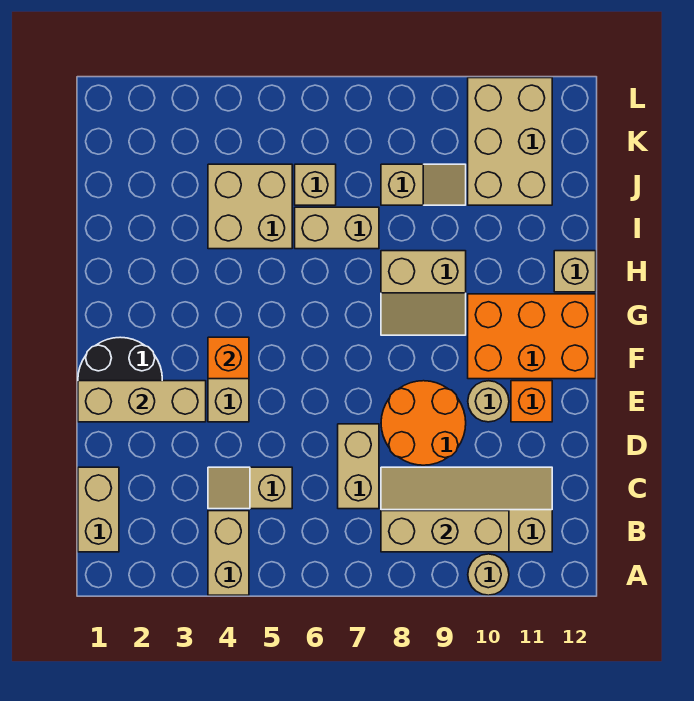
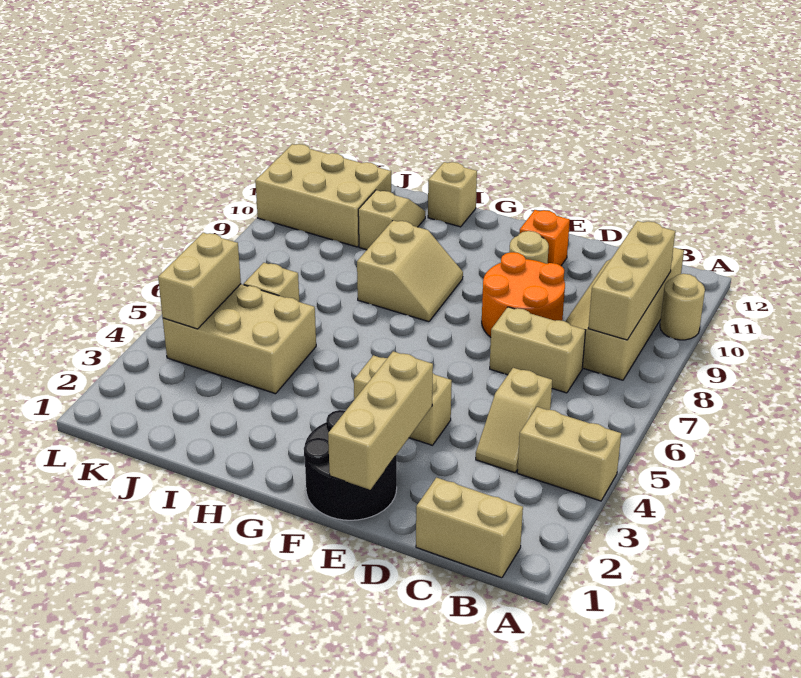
orange brick F4 level 2 -> none
orange brick F10:G12 level 1 -> none
tan brick I4:J5 level 1 -> tan brick I4:K5 level 1
tan brick I6:I7 level 1 -> tan brick K4:K5 level 2
tan slope J8:J9 level 1 top 8 -> tan slope I10:I11 level 1 top 10

